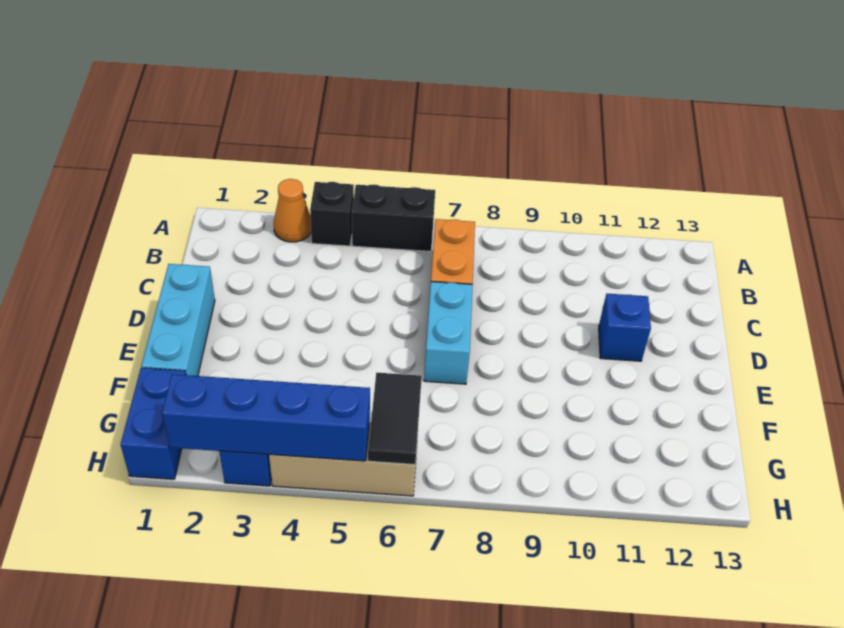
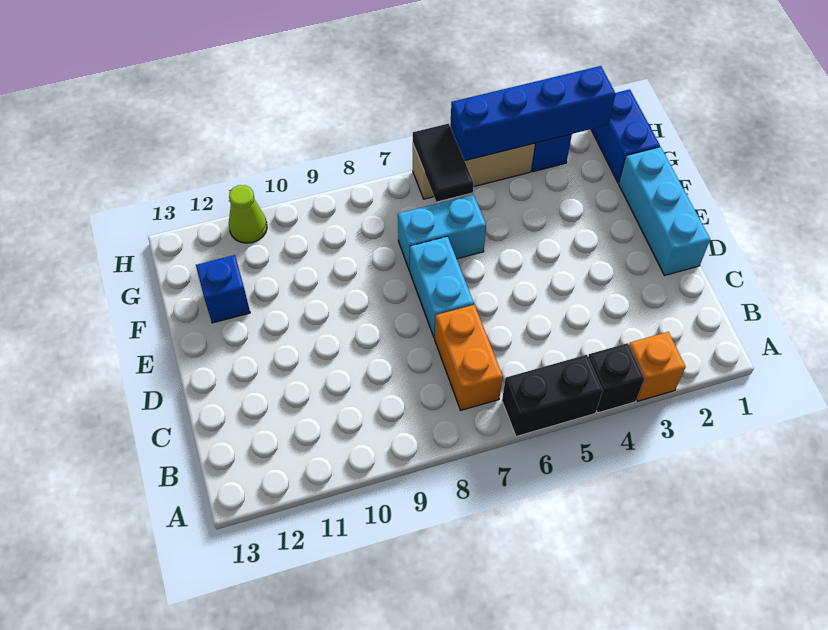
orange cone A3 level 1 -> orange brick A3 level 1
blue brick D11 level 1 -> blue brick F12 level 1
none -> cyan brick F6:F7 level 1
none -> lime cone H11 level 1

